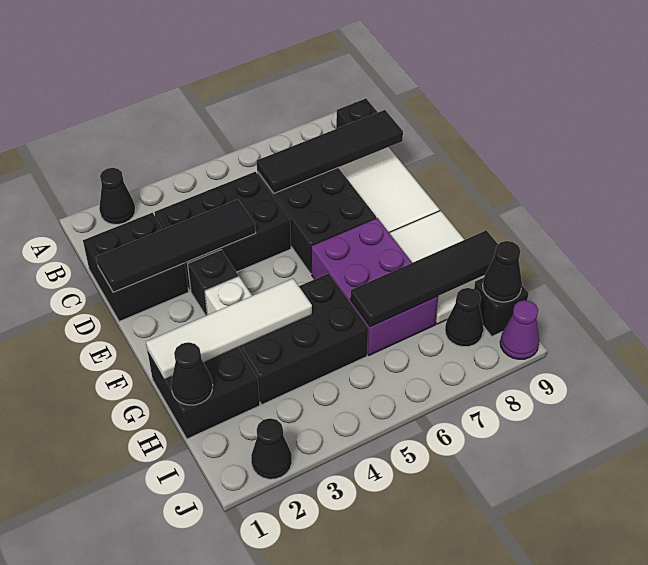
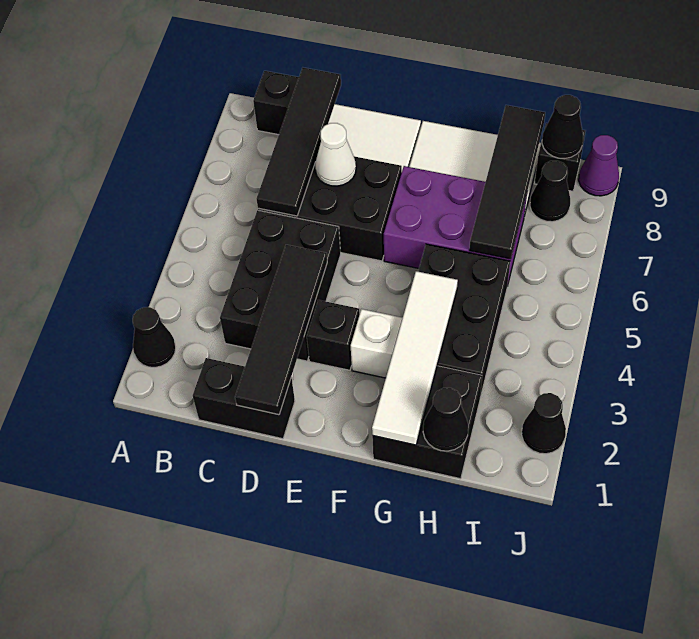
black brick C1:D2 level 1 -> black brick C1:D1 level 1
none -> white cone D7 level 2

